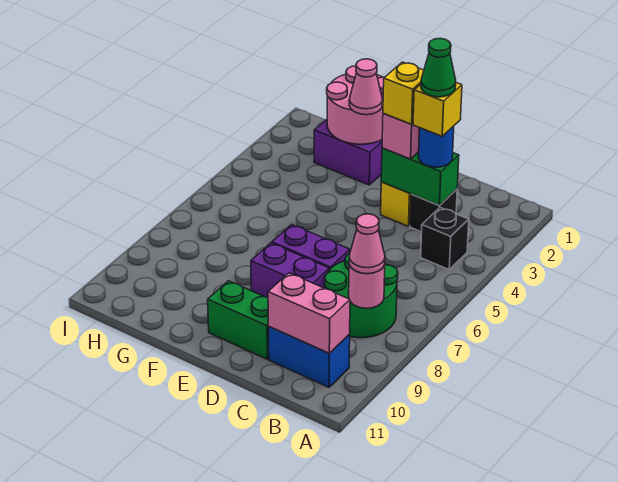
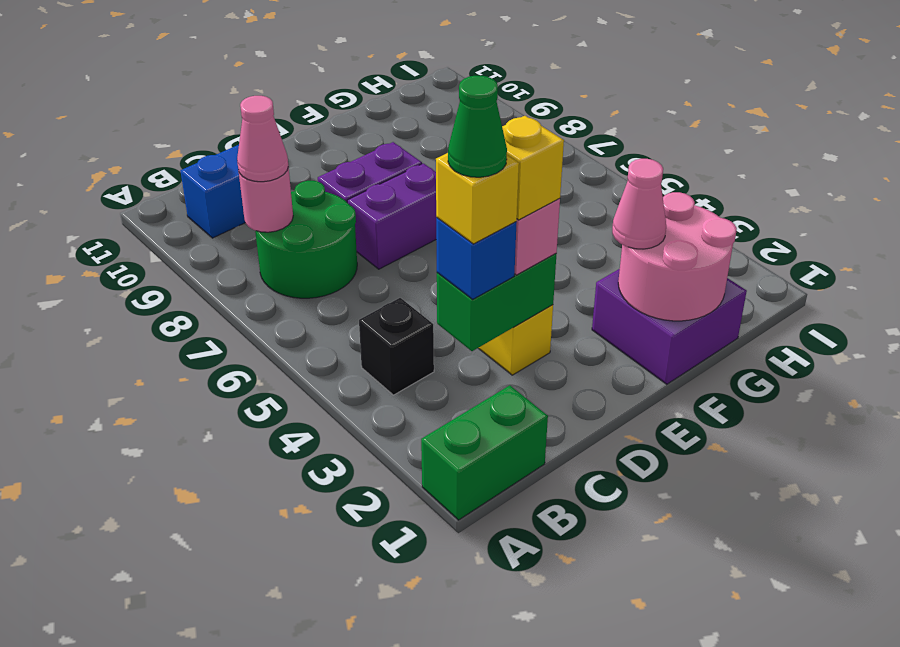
pink brick B10:C10 level 2 -> none
black brick C3 level 1 -> none
blue round brick C3 level 3 -> blue brick C3 level 3
green brick D10:E10 level 1 -> green brick A1:B1 level 1

